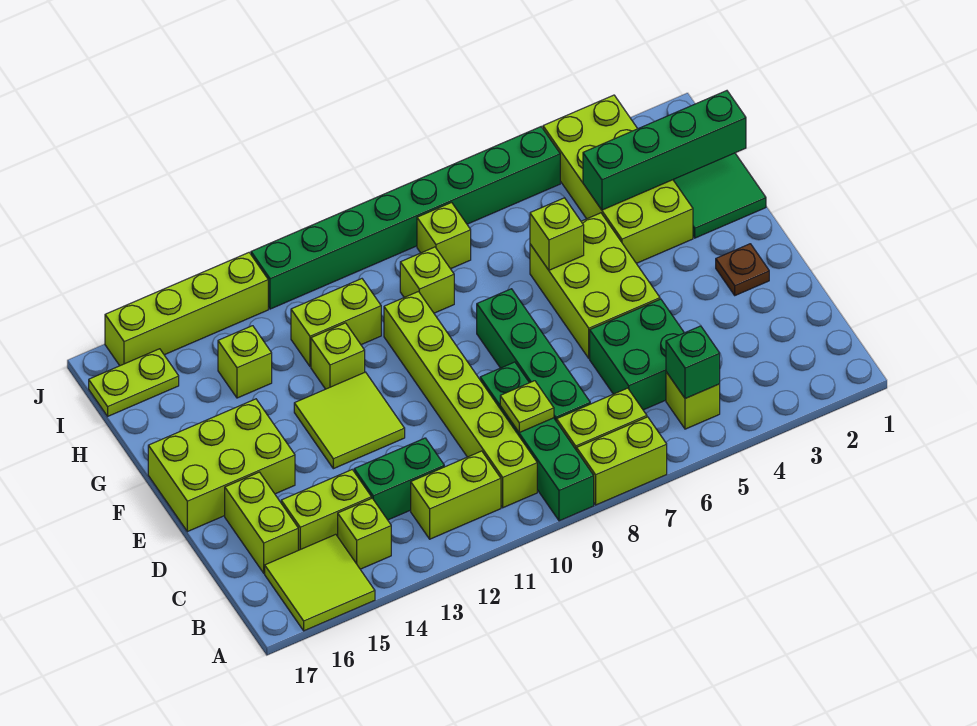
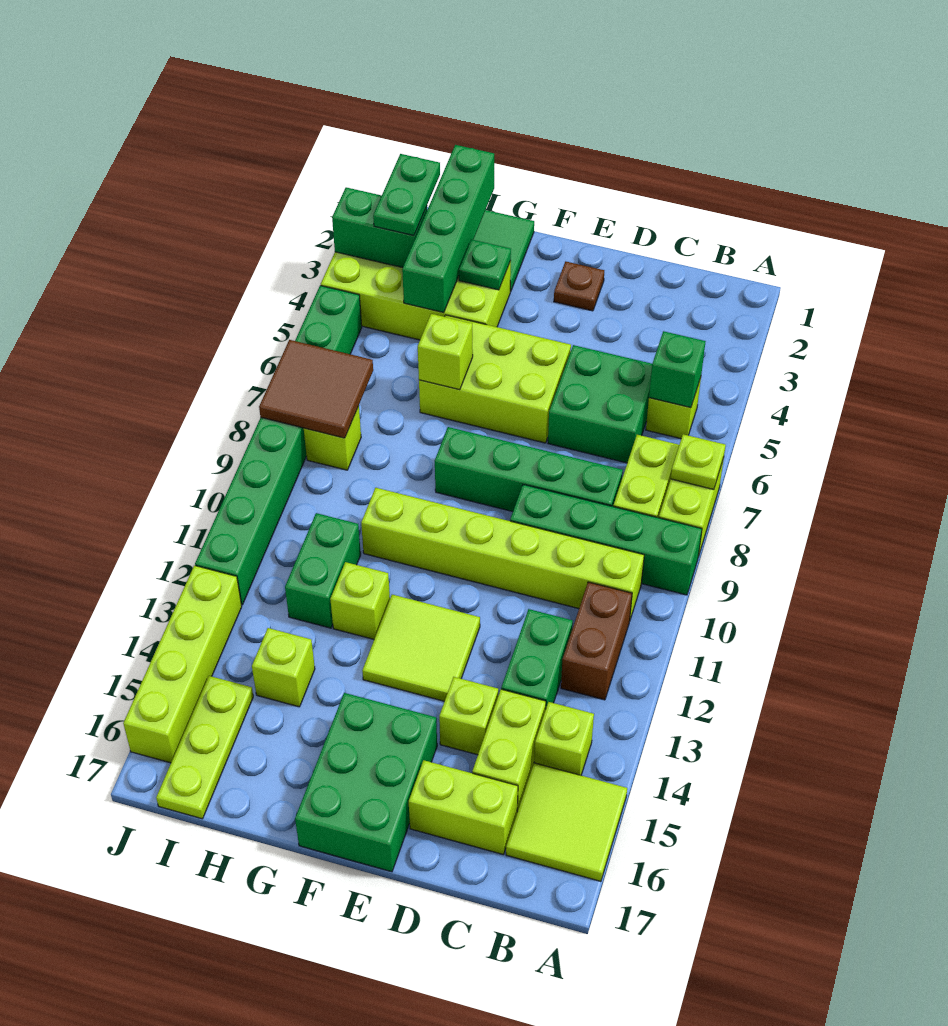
lime brick B11:B12 level 1 -> brown brick B11:B12 level 1
lime plate C9 level 2 -> lime plate A7 level 2
lime brick E15:F17 level 1 -> green brick E15:F17 level 1
none -> green plate G3 level 2
lime brick H9 level 1 -> lime brick D14 level 1
lime brick H11:H12 level 1 -> green brick H11:H12 level 1
none -> green plate I2:I3 level 3
none -> green brick I3:J3 level 2
none -> brown tile I7:J8 level 2
lime plate I16:I17 level 1 -> lime plate I15:I17 level 1

